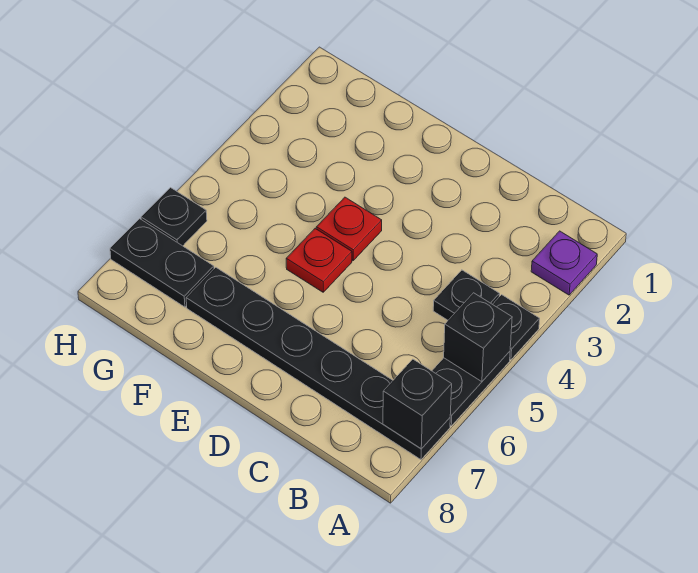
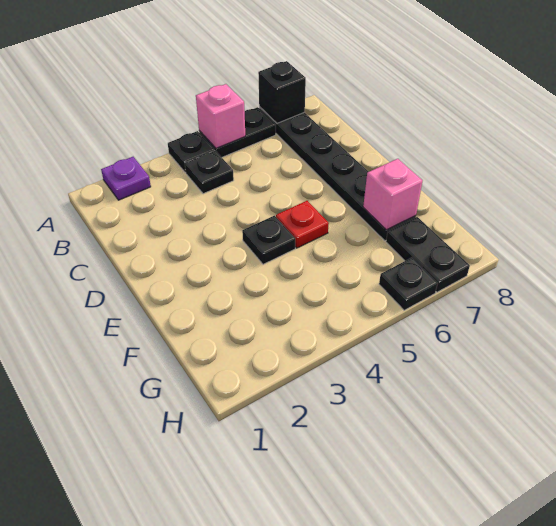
black brick A5 level 2 -> pink brick A5 level 2
red plate E4 level 1 -> black plate E4 level 1
none -> pink brick F7 level 2

